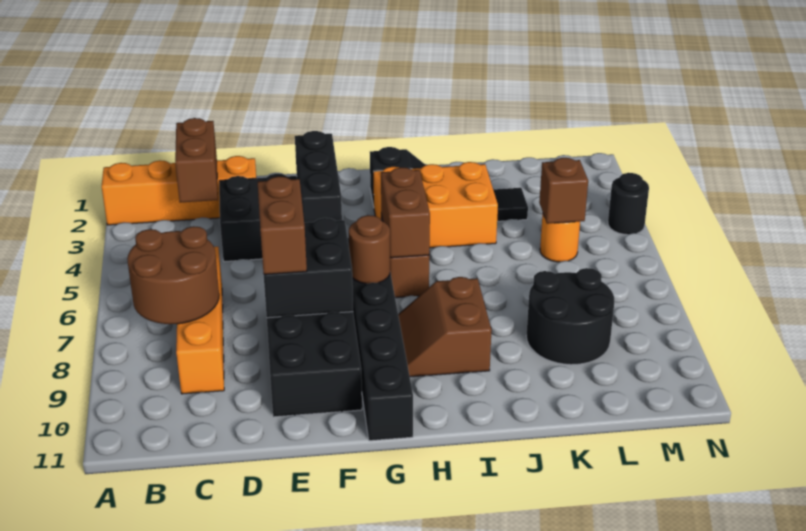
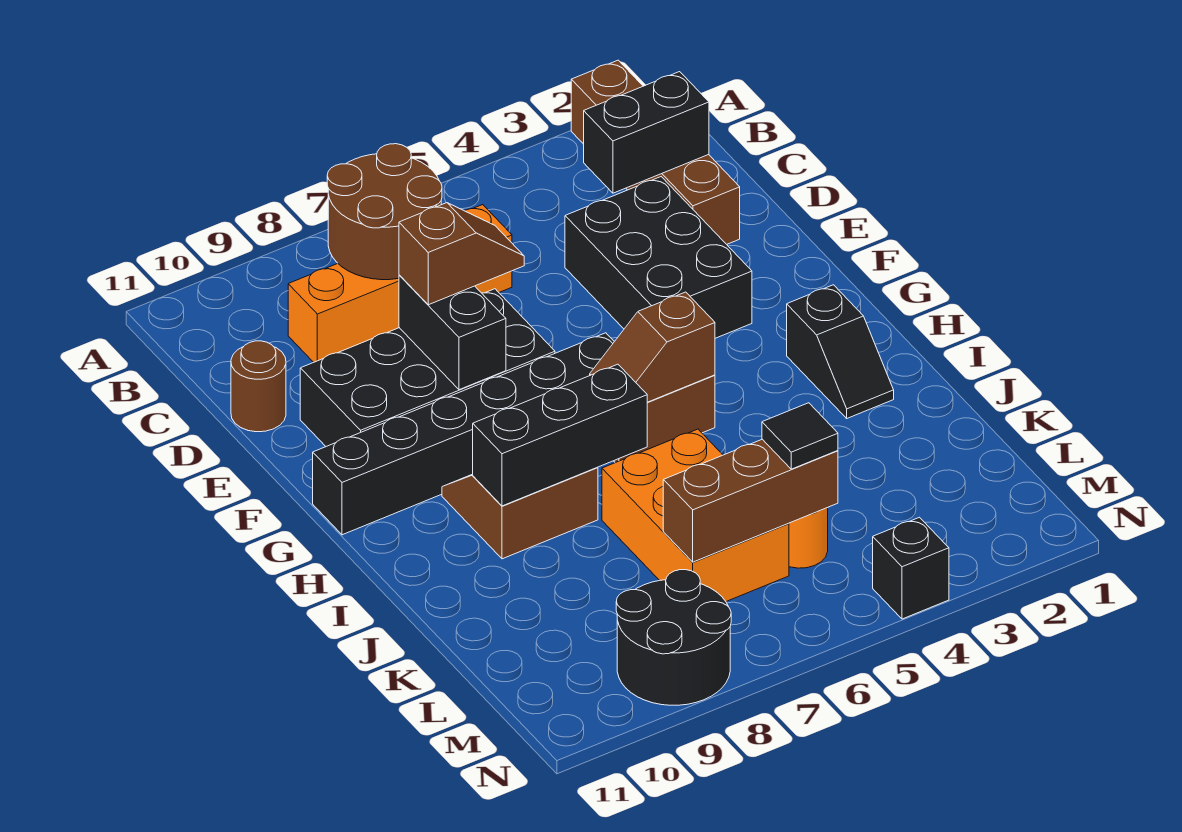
orange brick A2:D2 level 1 -> brown brick A2:D2 level 1
brown brick C2:C3 level 2 -> black brick C2:C3 level 2
black brick E7:F8 level 2 -> black brick E8:F8 level 2
brown brick E7:E8 level 3 -> brown slope E7:E8 level 3 top 8
black brick F3:F5 level 2 -> black brick I7:I9 level 2
brown round brick G7 level 2 -> brown round brick D11 level 1
orange brick H3:J4 level 1 -> orange brick J6:L7 level 1
brown brick H5:H6 level 2 -> brown slope H5:H6 level 2 top 5
black tile K3 level 1 -> black tile L5 level 3
black round brick K8:L9 level 1 -> black round brick M8:N9 level 1
brown brick L5 level 2 -> brown brick L5:L7 level 2
black round brick N4 level 1 -> black brick N4 level 1

